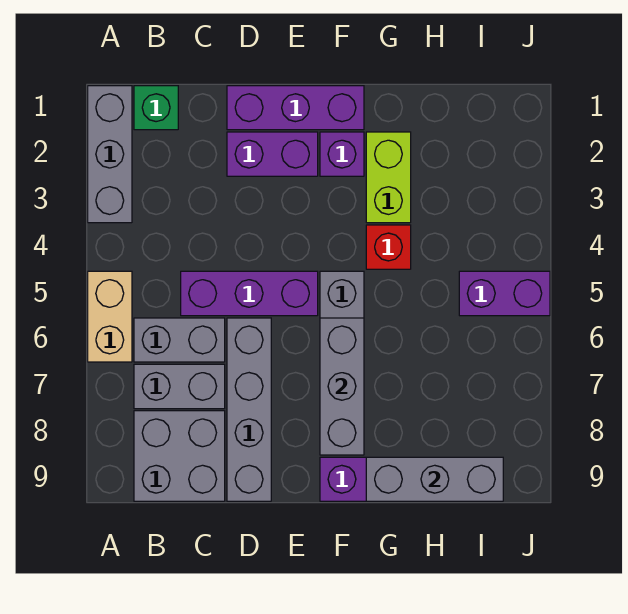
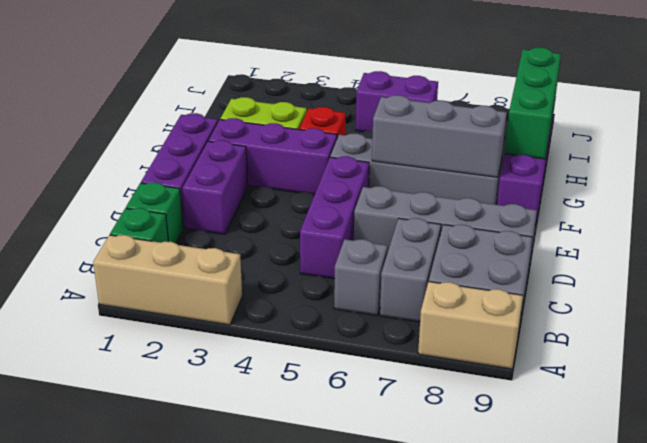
grey brick A1:A3 level 1 -> tan brick A1:A3 level 1
tan brick A5:A6 level 1 -> tan brick A8:A9 level 1
grey brick B6:C6 level 1 -> grey brick B6 level 1
none -> green brick C1 level 1
purple brick F2 level 1 -> purple brick F2:F4 level 1
grey brick G9:I9 level 2 -> green brick G9:I9 level 2
purple brick I5:J5 level 1 -> purple brick I5:I6 level 1

